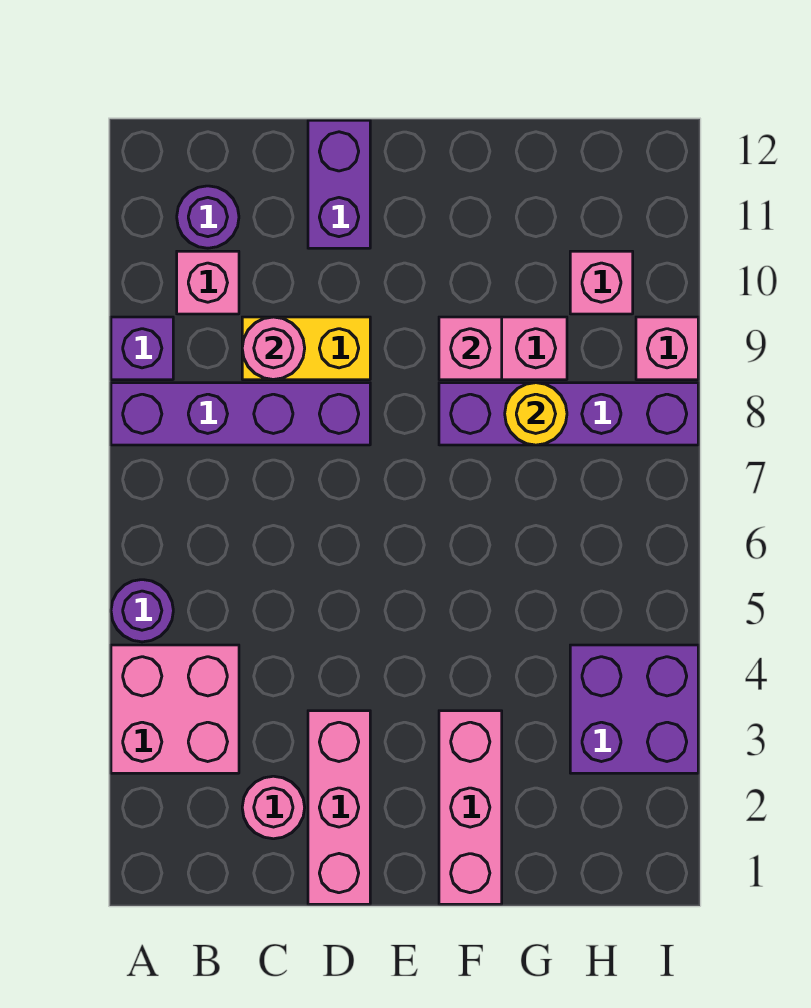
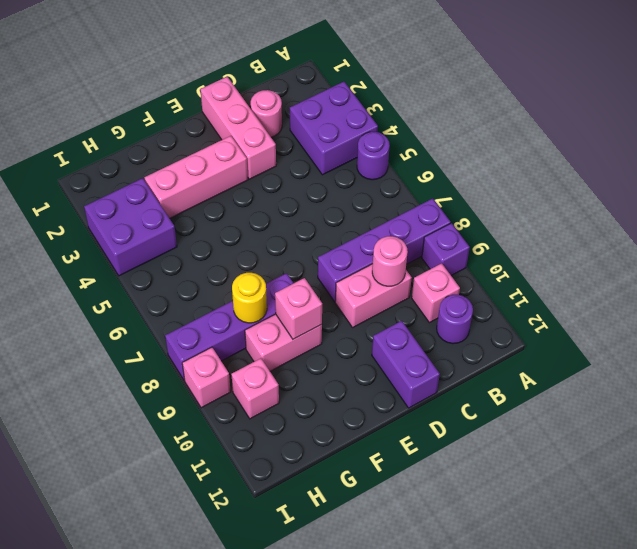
pink brick A3:B4 level 1 -> purple brick A3:B4 level 1
yellow brick C9:D9 level 1 -> pink brick C9:D9 level 1
pink brick F1:F3 level 1 -> pink brick E3:G3 level 1

